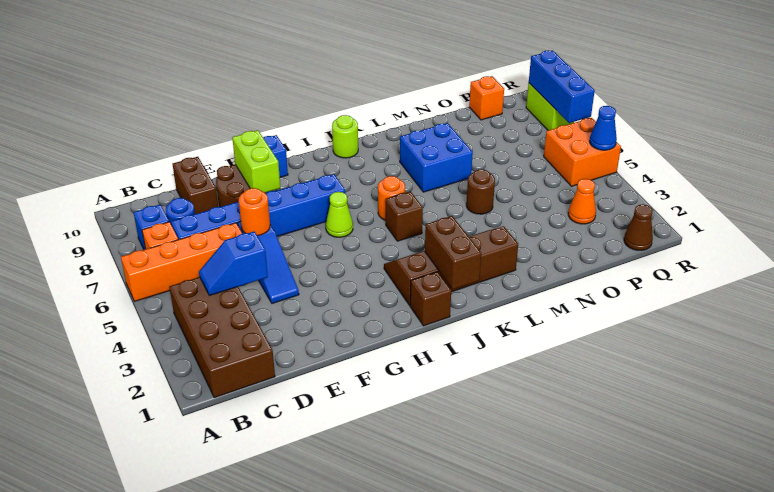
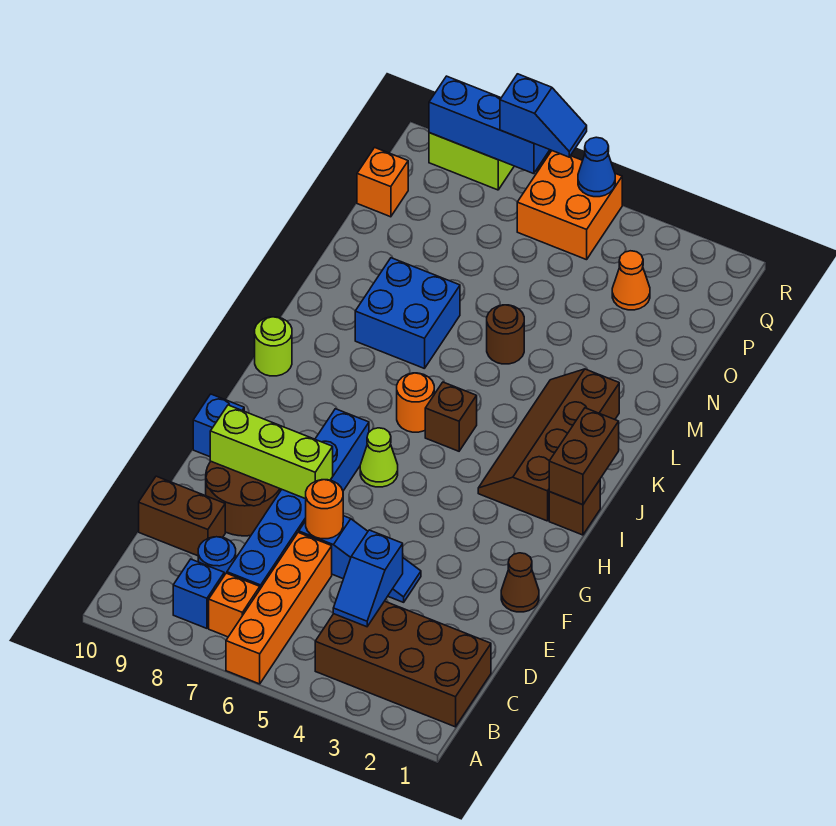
lime brick F8:F9 level 2 -> lime brick F7:F9 level 2
brown brick J1:J2 level 2 -> brown brick I1:J1 level 2
brown cone Q1 level 1 -> brown cone F1 level 1
none -> blue slope R6:R7 level 3 top 7

